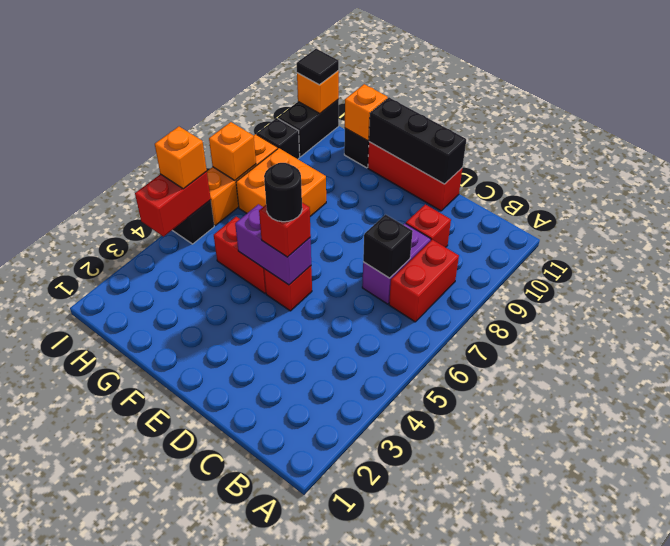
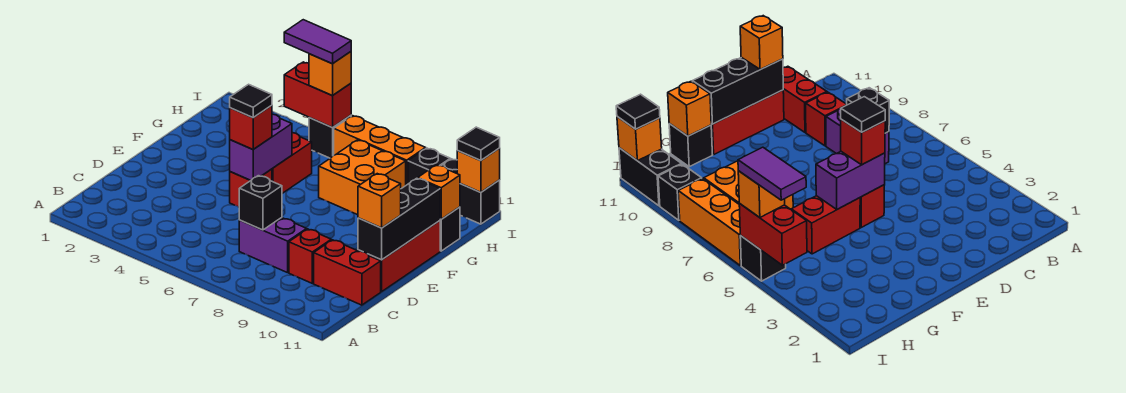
red brick B7:B8 level 1 -> red brick C10:C11 level 1
black round brick E5 level 4 -> black tile E5 level 4
none -> purple tile I4:I5 level 4
orange brick I7 level 2 -> orange brick D11 level 3

